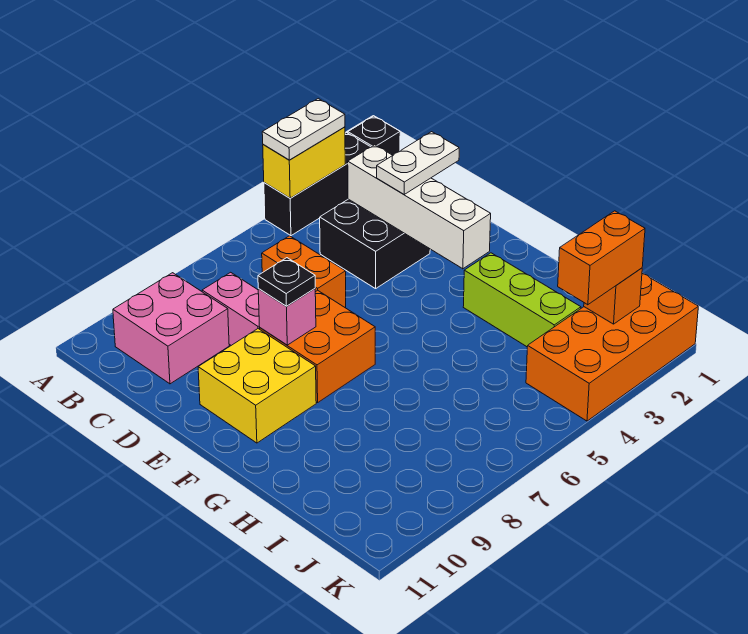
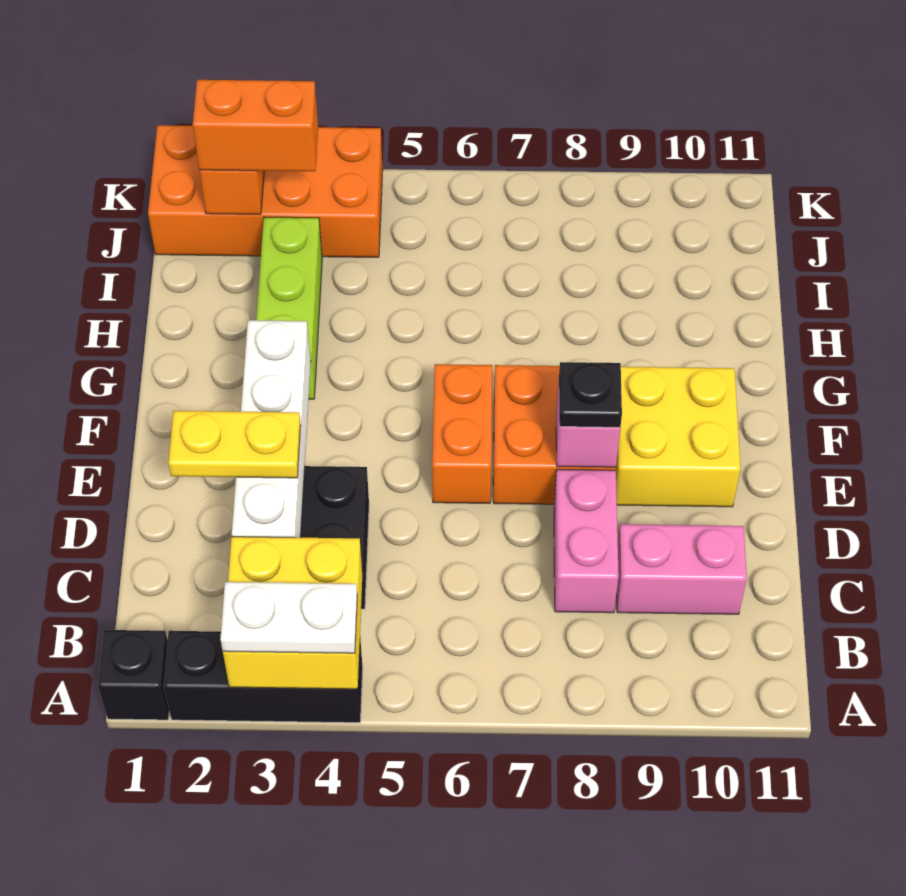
yellow brick A3:A4 level 2 -> yellow brick A3:B4 level 2
pink brick B9:C10 level 1 -> pink brick C9:C10 level 1
orange brick C6:D6 level 1 -> orange brick E6:F6 level 1
white plate D2:D3 level 3 -> yellow plate D2:D3 level 3

